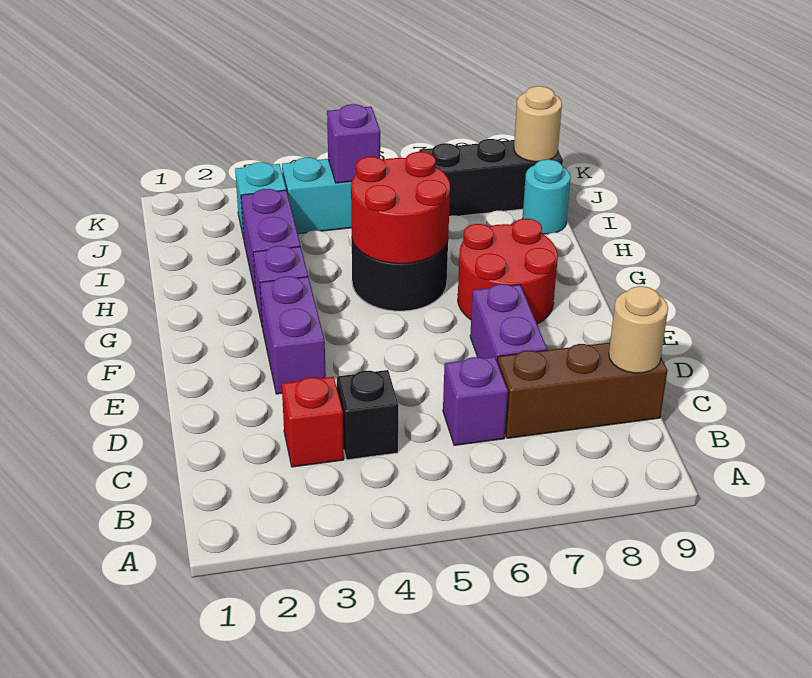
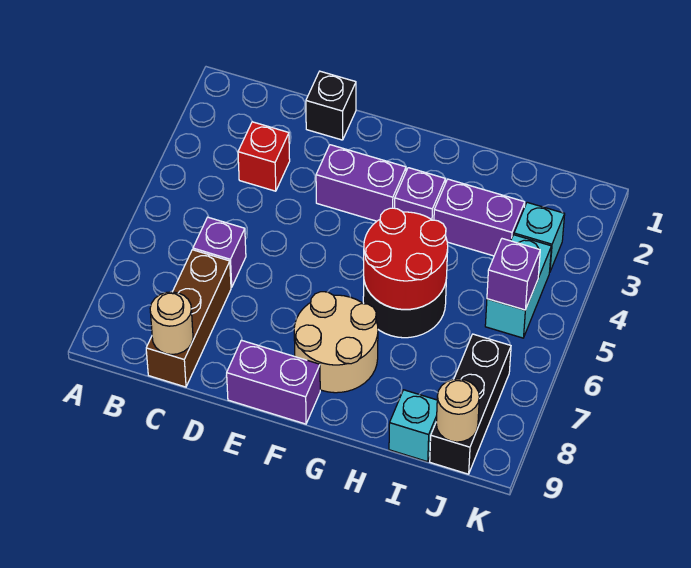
black brick C4 level 1 -> black brick D1 level 1
purple brick D7:E7 level 1 -> purple brick E9:F9 level 1
red round brick F7:G8 level 1 -> tan round brick F7:G8 level 1
cyan round brick I9 level 1 -> cyan brick I9 level 1

